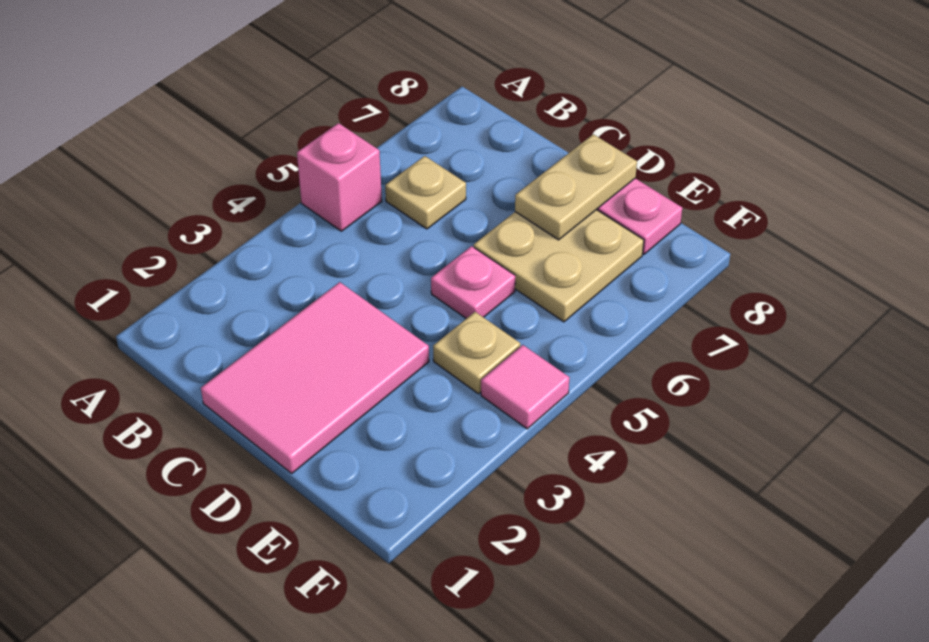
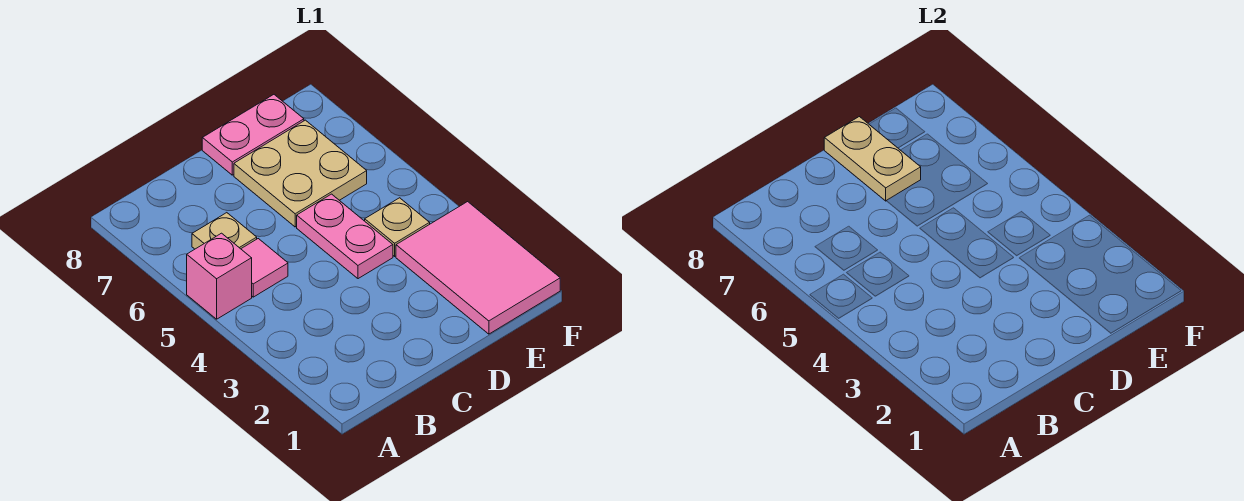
pink tile C1:D3 level 1 -> pink tile E1:F3 level 1
pink plate D5 level 1 -> pink plate D4:D5 level 1
pink tile F4 level 1 -> pink tile B5 level 1

